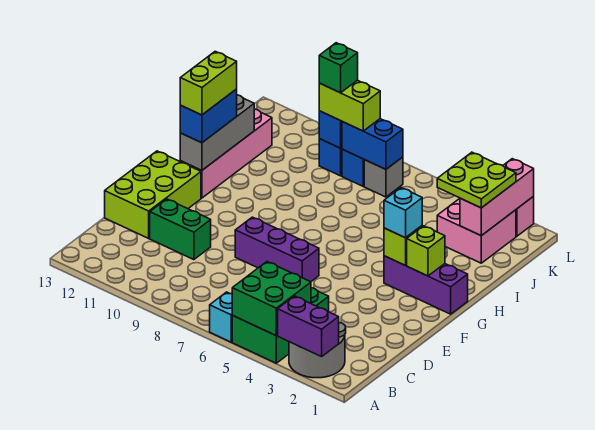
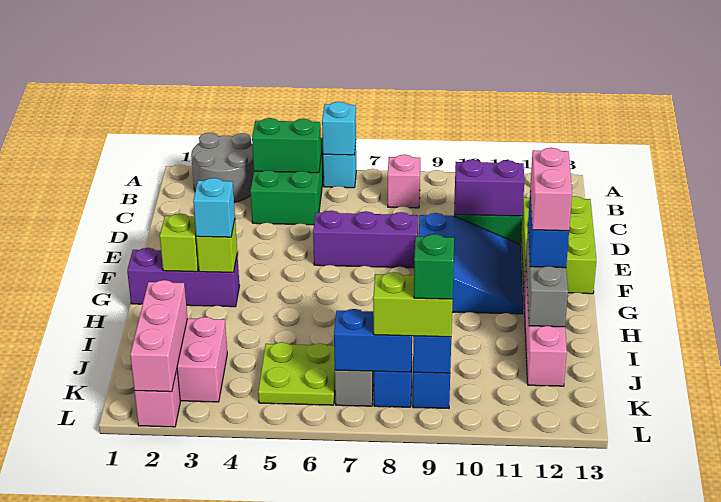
purple brick A2:A3 level 2 -> purple brick D10:D11 level 2
green brick A4:B5 level 2 -> green brick B4:B5 level 2
none -> cyan brick A6 level 2
none -> pink brick B8 level 1
none -> blue slope E9:G11 level 1 top 9
lime brick G12:H12 level 4 -> pink brick G12:H12 level 4
lime plate J2:K3 level 3 -> lime plate J5:K6 level 1

